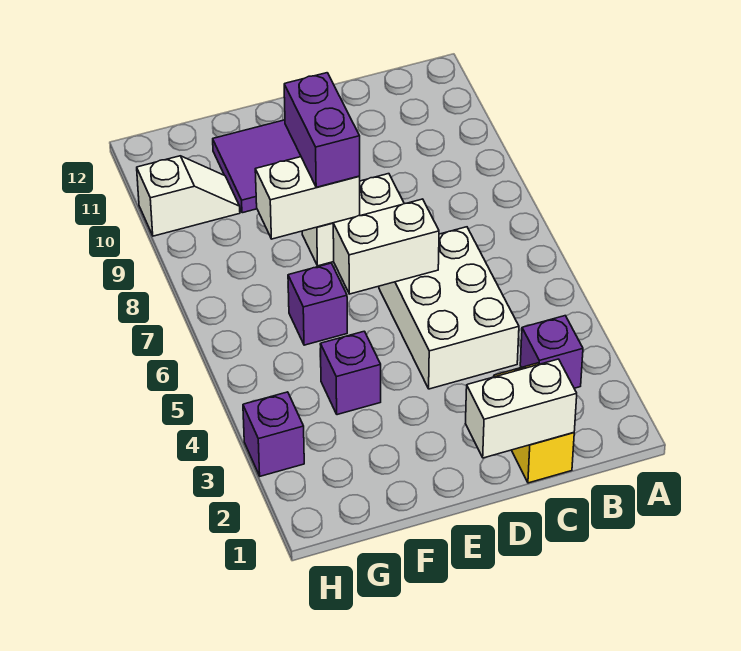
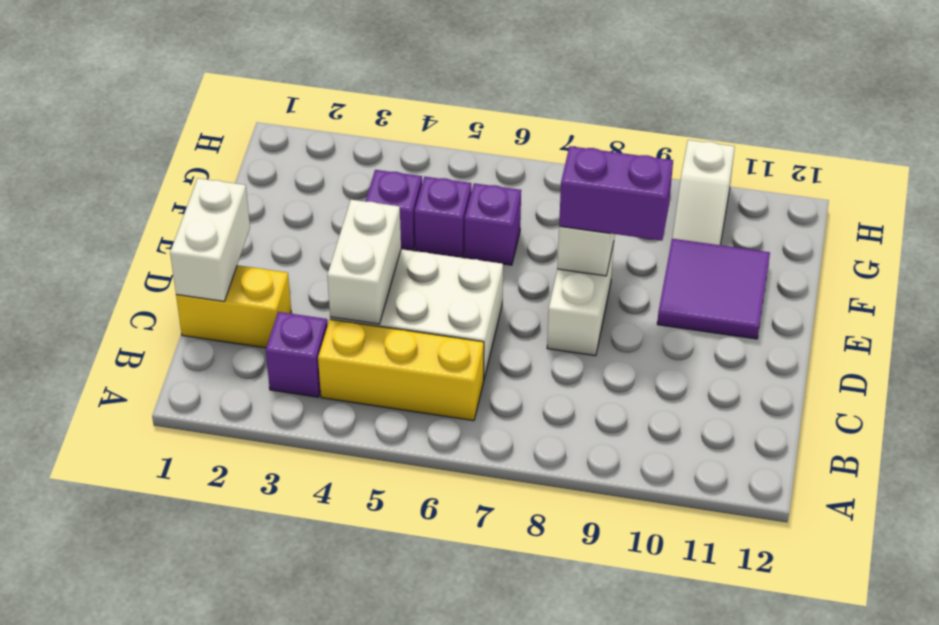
none -> yellow brick B4:B6 level 1
white brick D6:E6 level 2 -> white brick C4:D4 level 2
purple brick H3 level 1 -> purple brick F5 level 1

